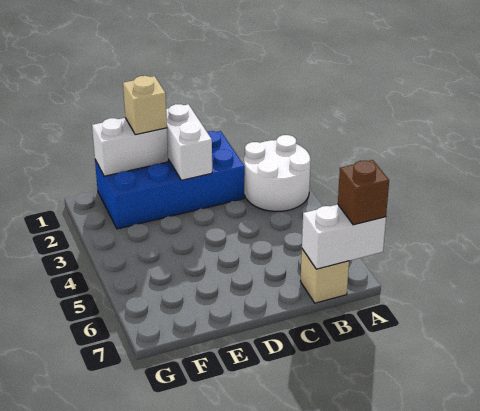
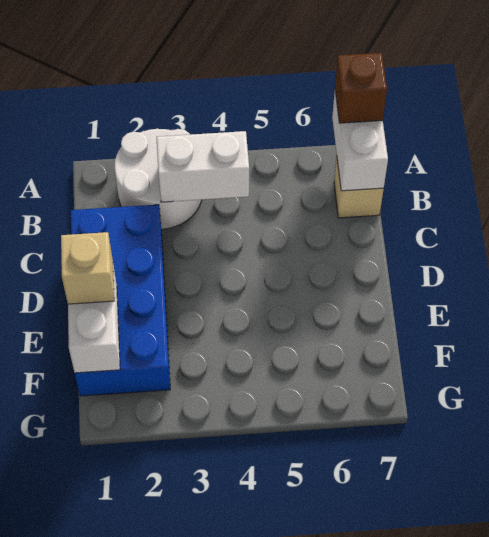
white brick D1:D2 level 2 -> white brick B3:B4 level 2

